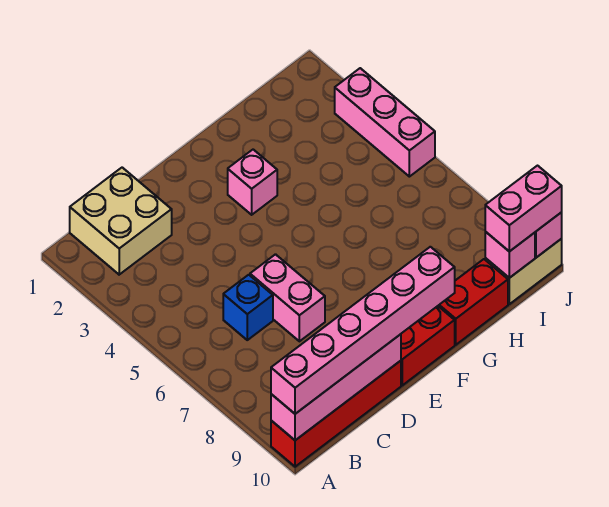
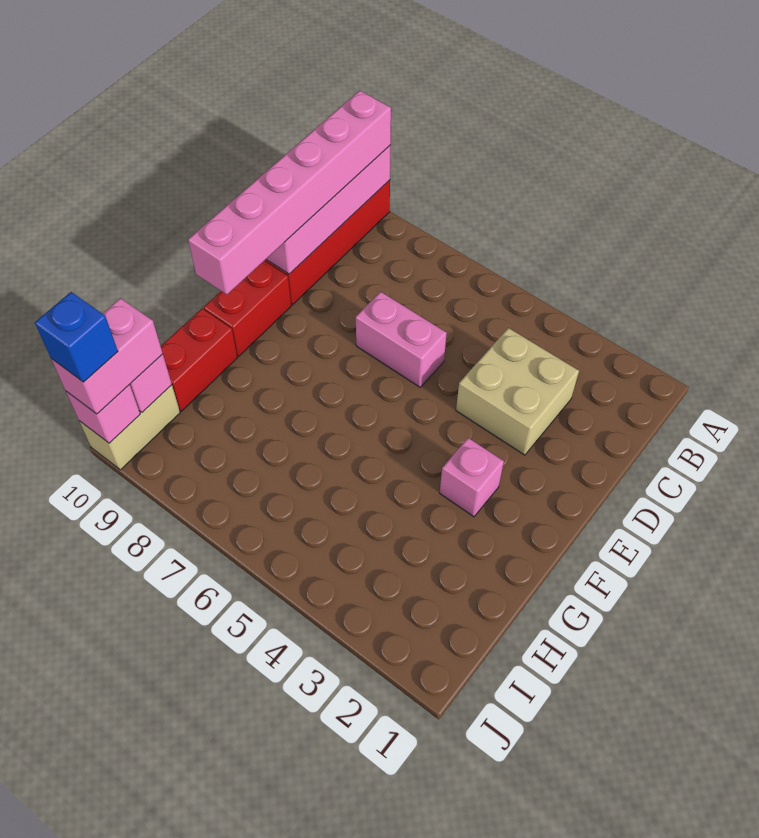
tan brick B1:C2 level 1 -> tan brick C3:D4 level 1
blue brick C6 level 1 -> blue brick J10 level 4
pink brick J3:J5 level 1 -> none

